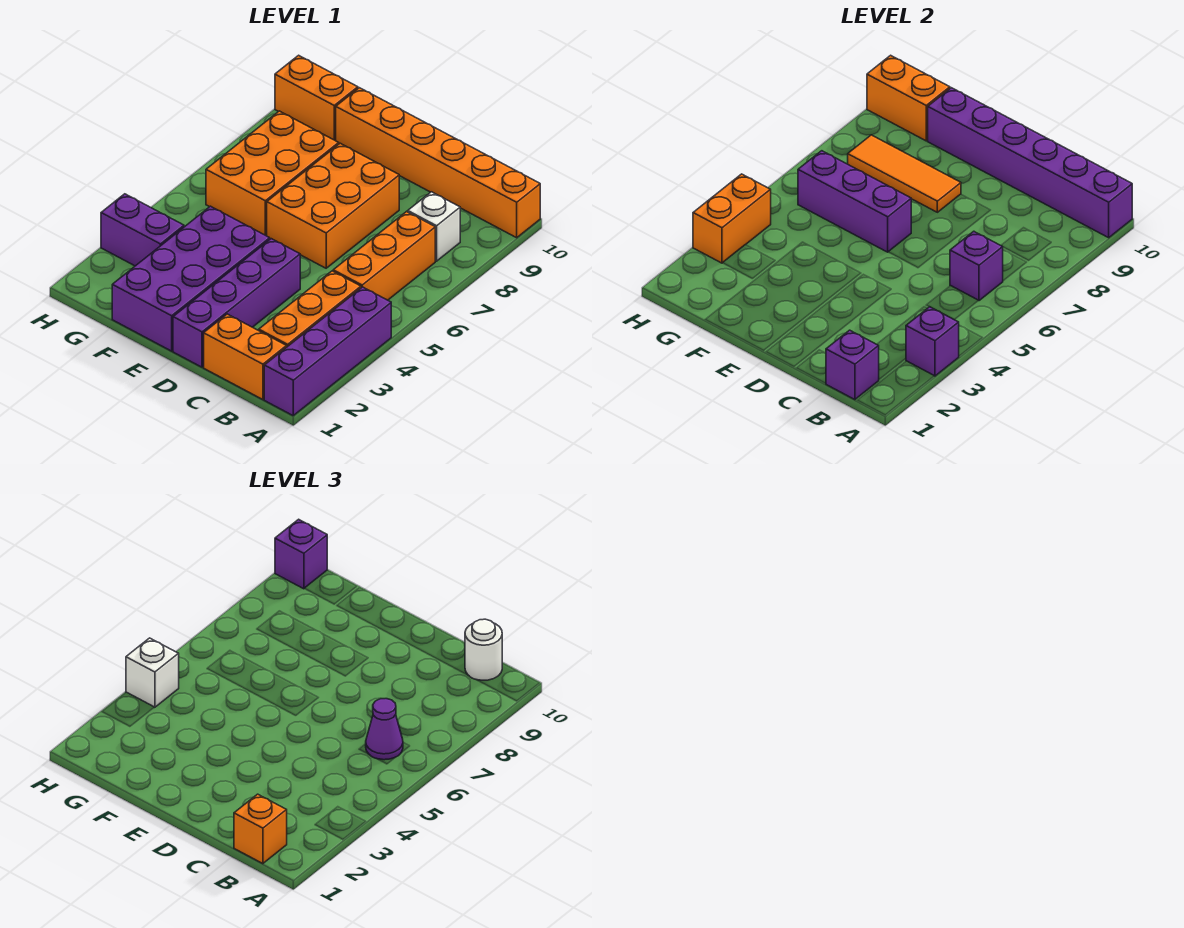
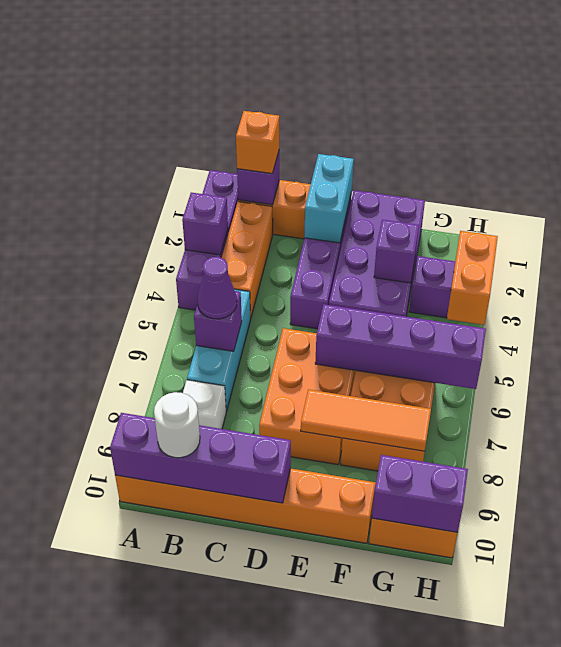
purple brick A10:F10 level 2 -> purple brick A10:D10 level 2
orange brick B5:B7 level 1 -> cyan brick B5:B7 level 1
none -> cyan brick D1:D2 level 2
purple brick E6:G6 level 2 -> purple brick E6:H6 level 2
orange brick G10:H10 level 2 -> purple brick G10:H10 level 2
white brick H4 level 3 -> none
purple brick H10 level 3 -> purple brick F3 level 2

